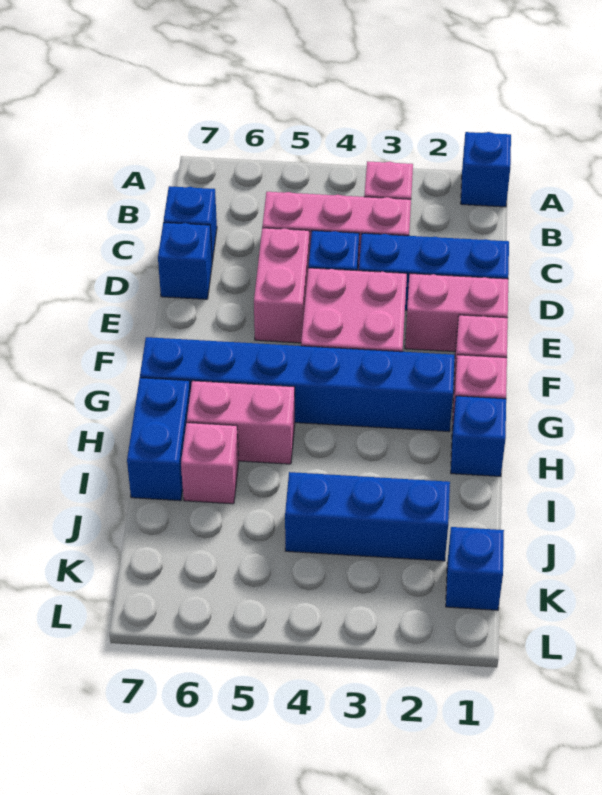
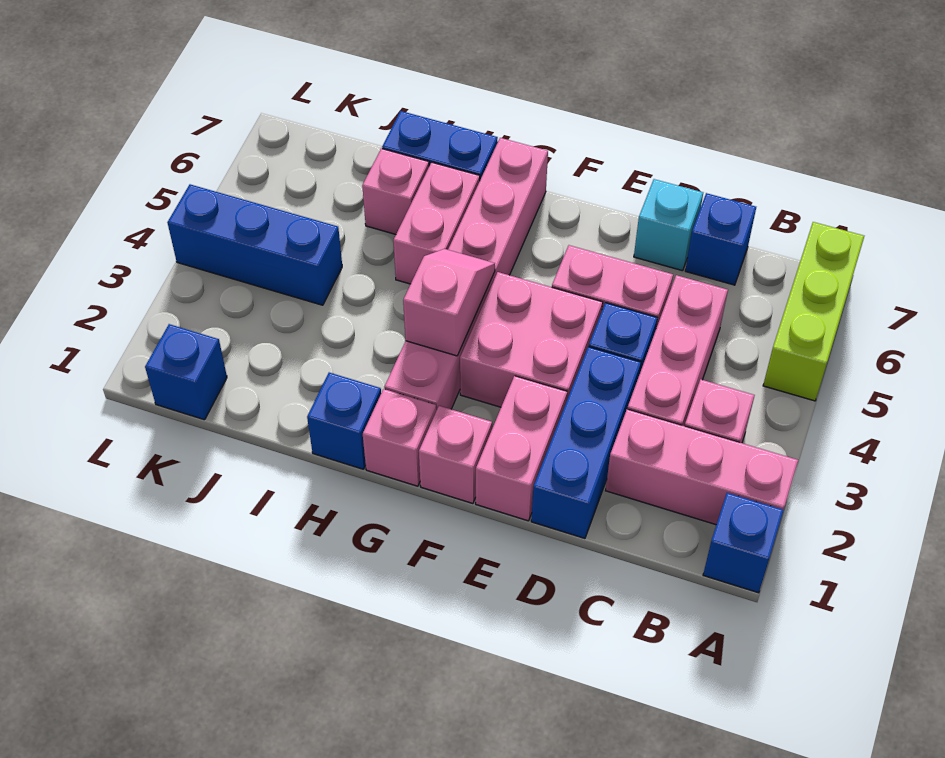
none -> pink brick A2:C2 level 1
none -> lime brick A5:A7 level 1
blue brick D7 level 1 -> cyan brick D7 level 1
blue brick G2:G7 level 1 -> pink brick G2:G7 level 1
none -> pink slope G3:G4 level 2 top 3
blue brick J2:J4 level 1 -> blue brick J4:L4 level 1

